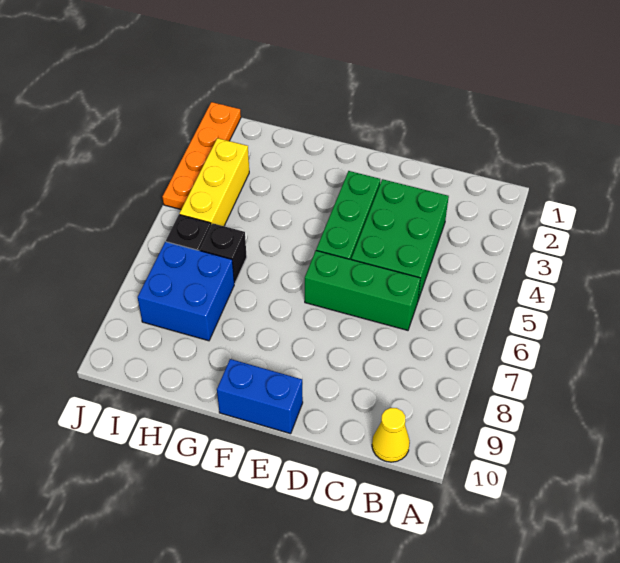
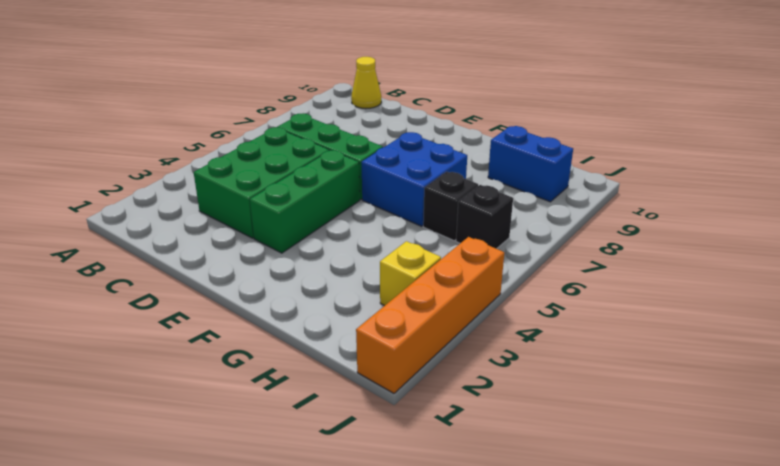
blue brick E10:F10 level 1 -> blue brick H9:I9 level 1
blue brick H7:I8 level 1 -> blue brick F6:G7 level 1
yellow brick I3:I5 level 1 -> yellow brick I3 level 1
orange plate J1:J4 level 1 -> orange brick J1:J4 level 1

